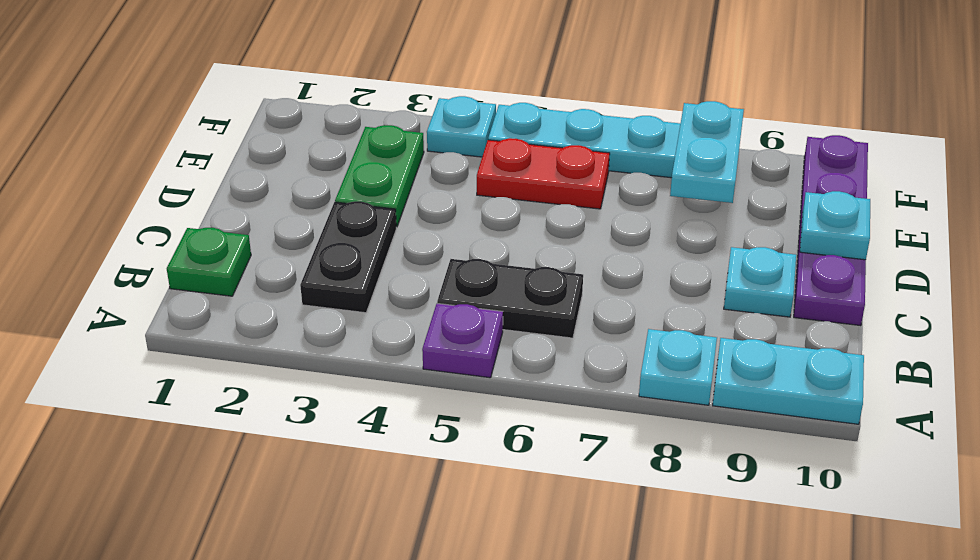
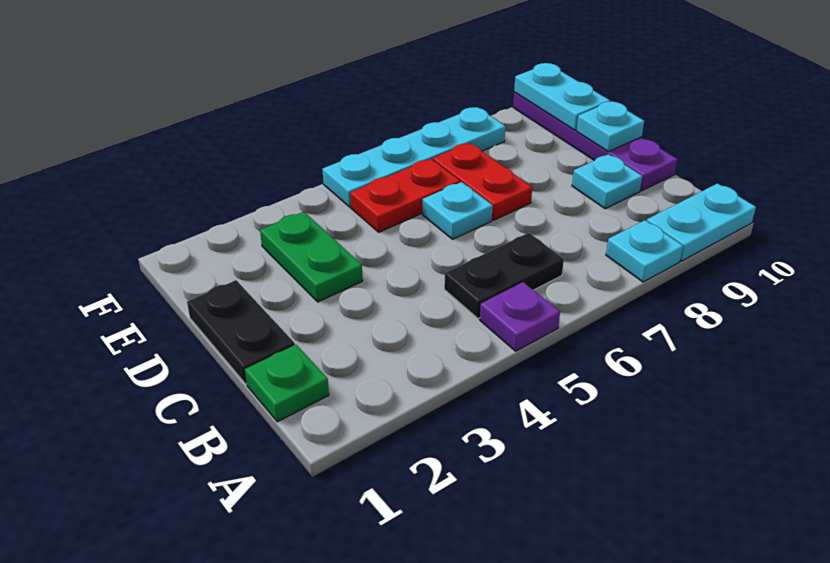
black plate B3:C3 level 1 -> black plate C1:D1 level 1
none -> red plate D7:E7 level 1
cyan plate E8:F8 level 2 -> cyan plate E10:F10 level 2
cyan plate F4 level 1 -> cyan plate D6 level 1

